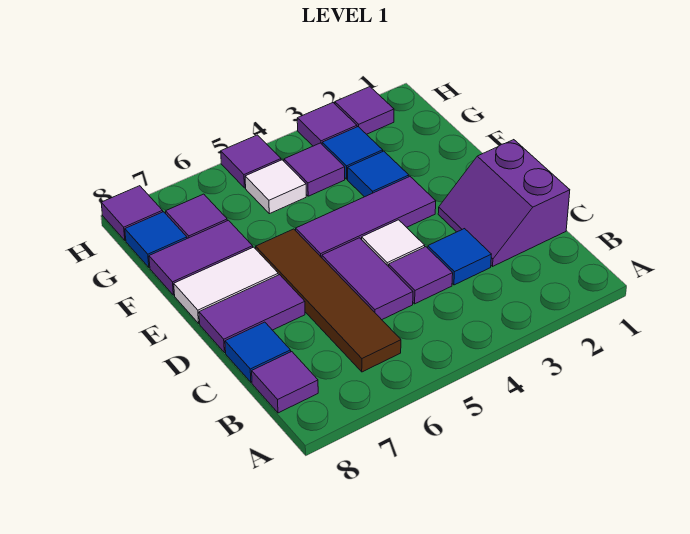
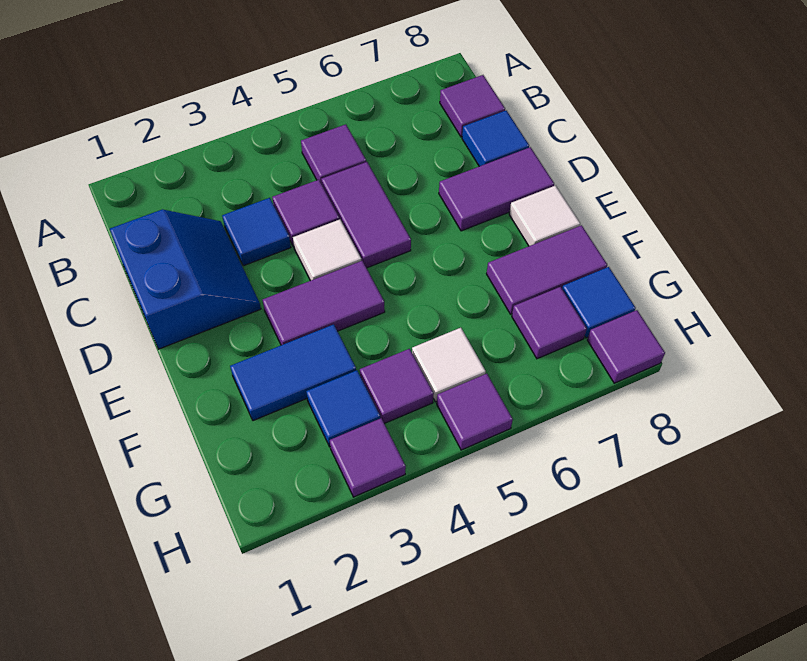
brown tile B6:E6 level 1 -> none
purple slope C1:D2 level 1 top 1 -> blue slope C1:D2 level 1 top 1
purple tile E3:E5 level 1 -> purple tile E3:E4 level 1
white tile E7:E8 level 1 -> white tile E8 level 1
blue tile F3 level 1 -> blue tile F2:F3 level 1
purple tile H2 level 1 -> purple tile B5 level 1

